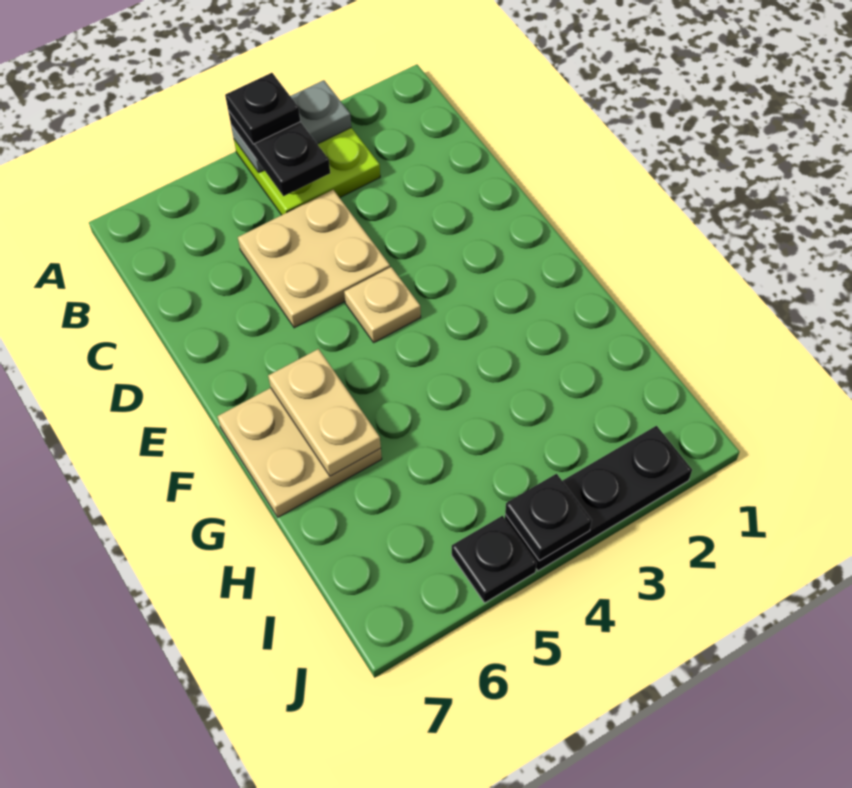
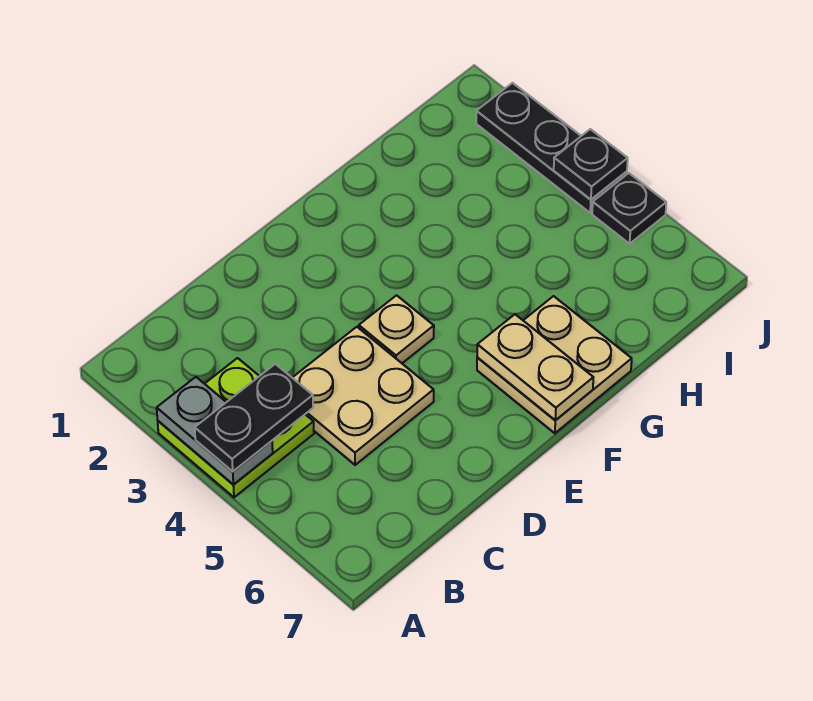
black plate A4 level 4 -> none
tan plate F6:G6 level 2 -> tan plate F6:F7 level 2

